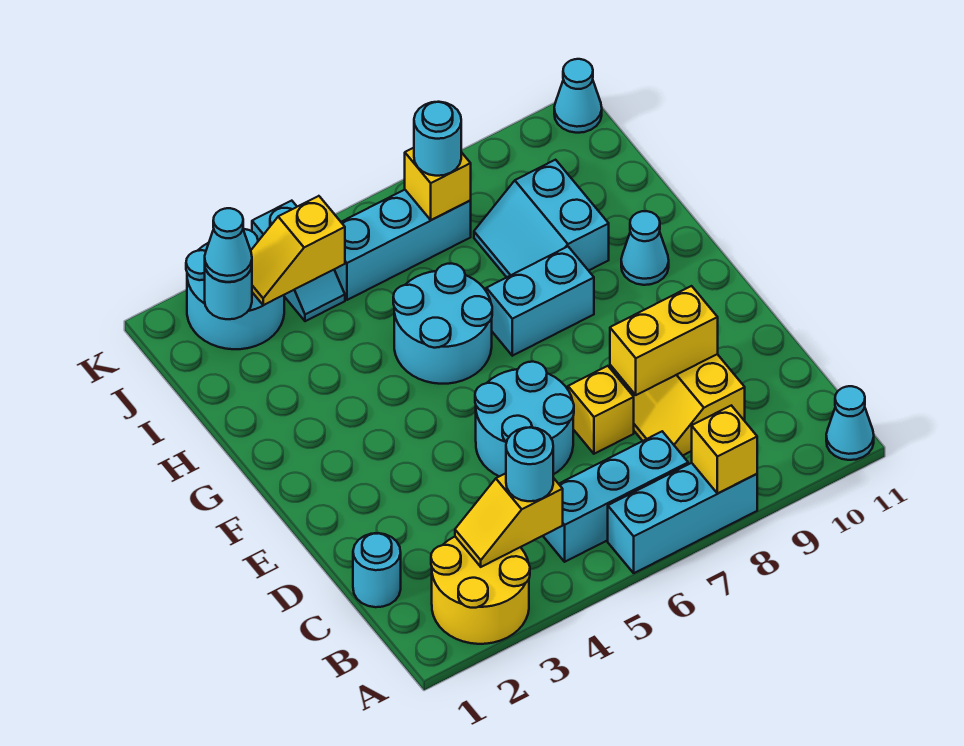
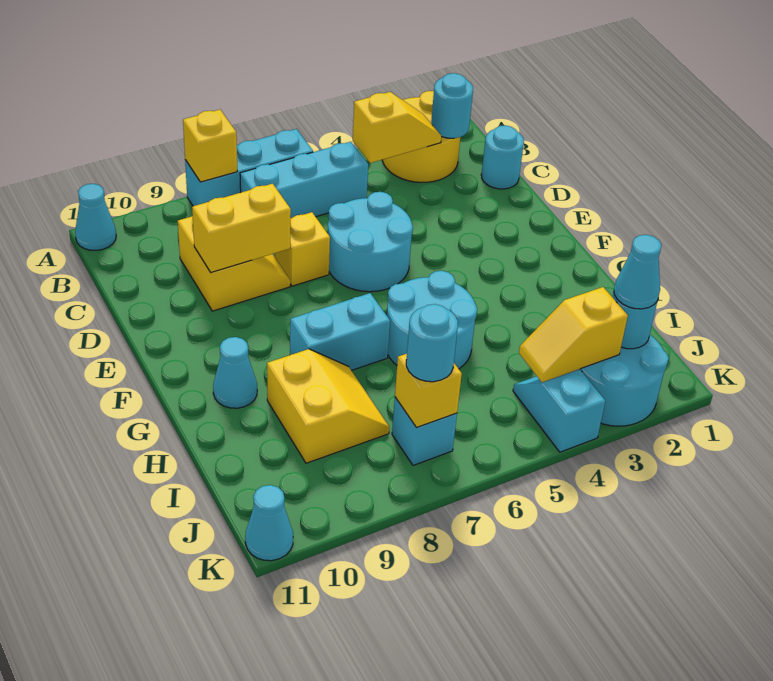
cyan round brick B4 level 3 -> cyan round brick B2 level 2
cyan slope H8:I9 level 1 top 9 -> yellow slope H8:I9 level 1 top 9
yellow slope J3:J4 level 2 top 4 -> yellow slope J3:J4 level 2 top 3
cyan brick J5:J7 level 1 -> cyan brick J7 level 1

